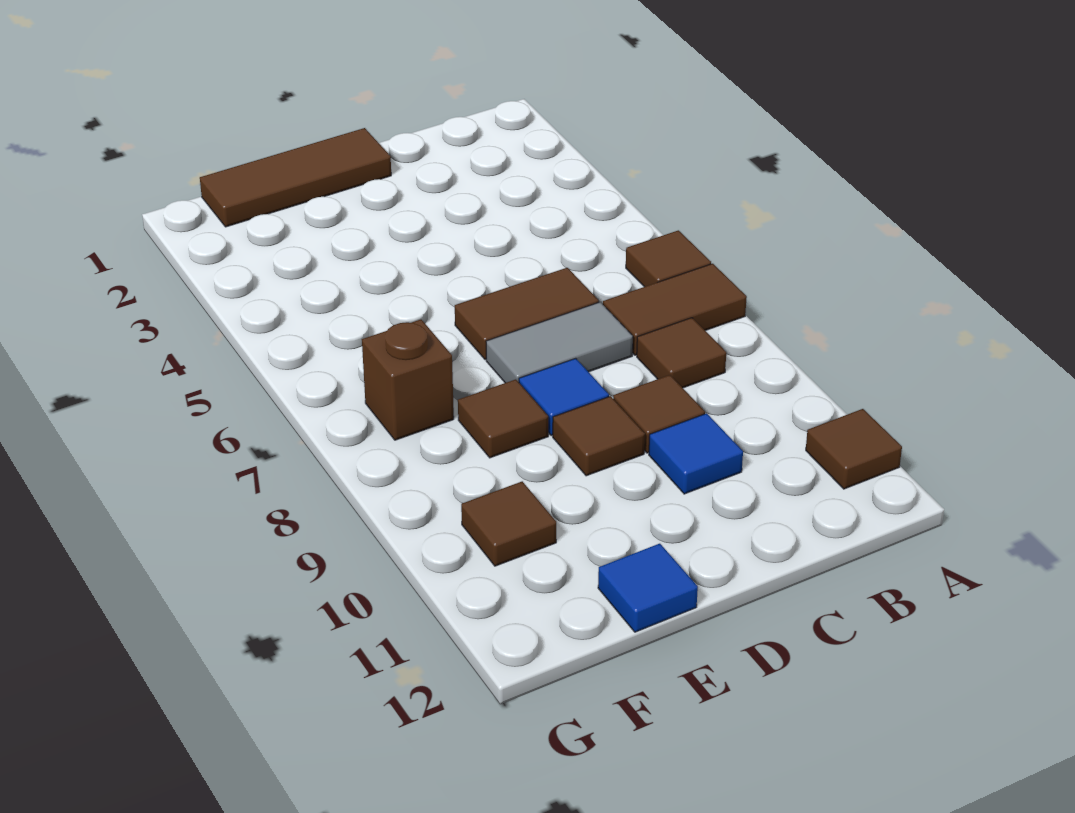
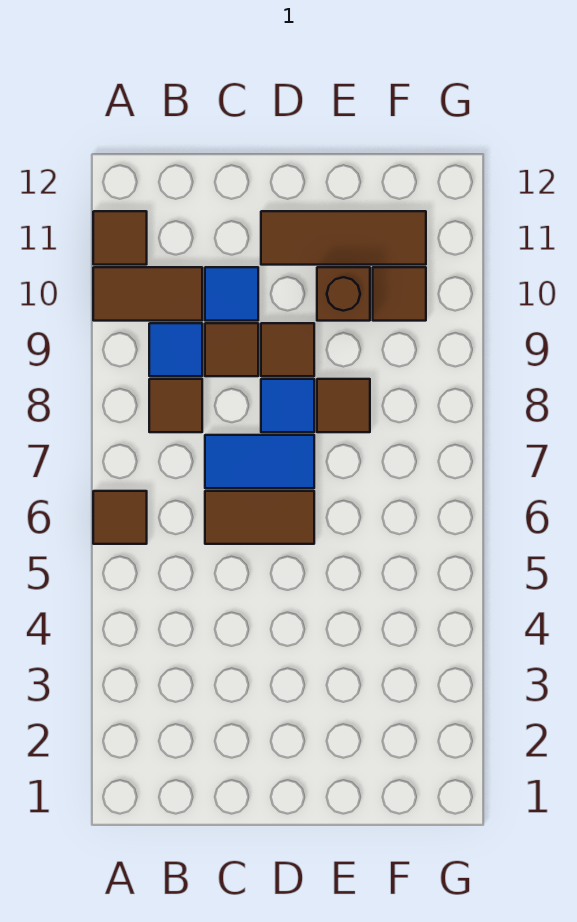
brown tile A7:B7 level 1 -> brown tile A10:B10 level 1
grey tile C7:D7 level 1 -> blue tile C7:D7 level 1
brown tile D1:F1 level 1 -> brown tile D11:F11 level 1
blue tile E12 level 1 -> blue tile B9 level 1
brown brick F7 level 1 -> brown brick E10 level 1

